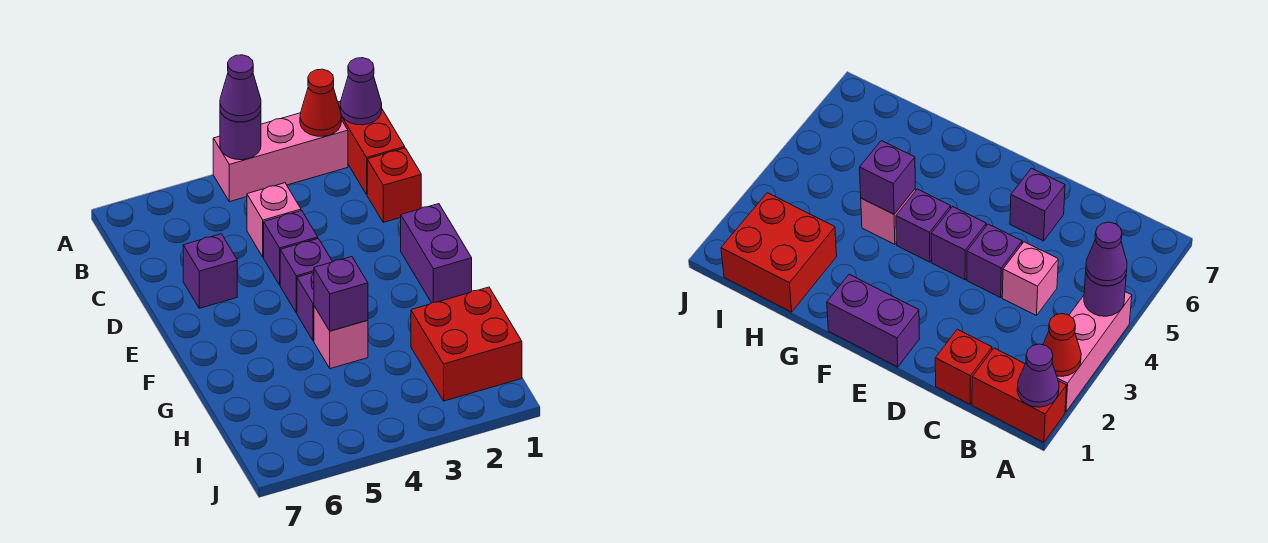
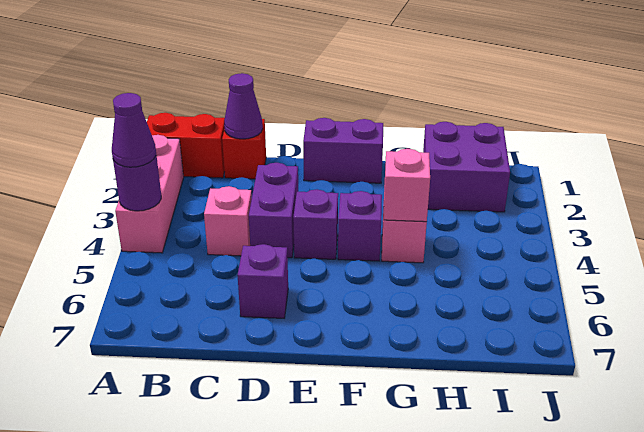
purple cone A1 level 2 -> purple cone C1 level 2
red cone A2 level 2 -> none
purple brick D4 level 1 -> purple brick D3:D4 level 1
purple brick G4 level 2 -> pink brick G4 level 2
red brick H1:I2 level 1 -> purple brick H1:I2 level 1

